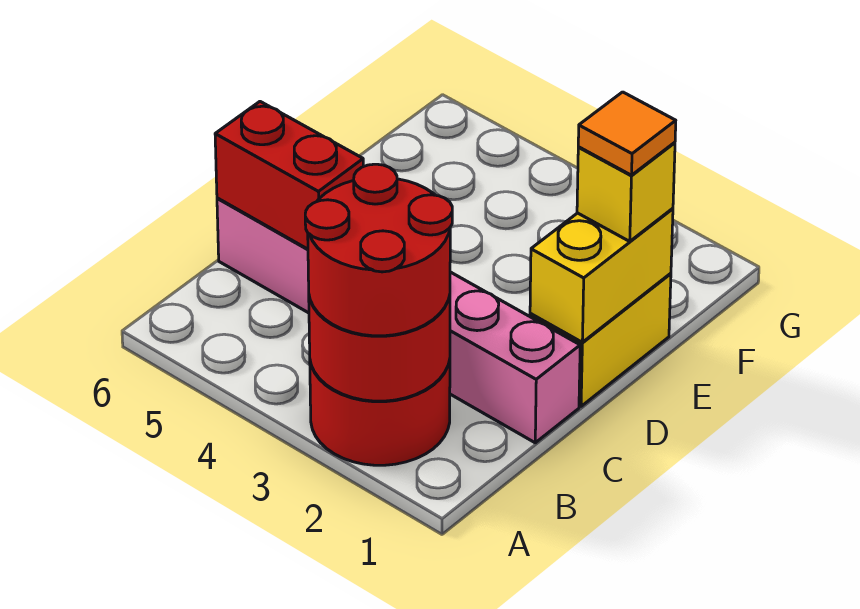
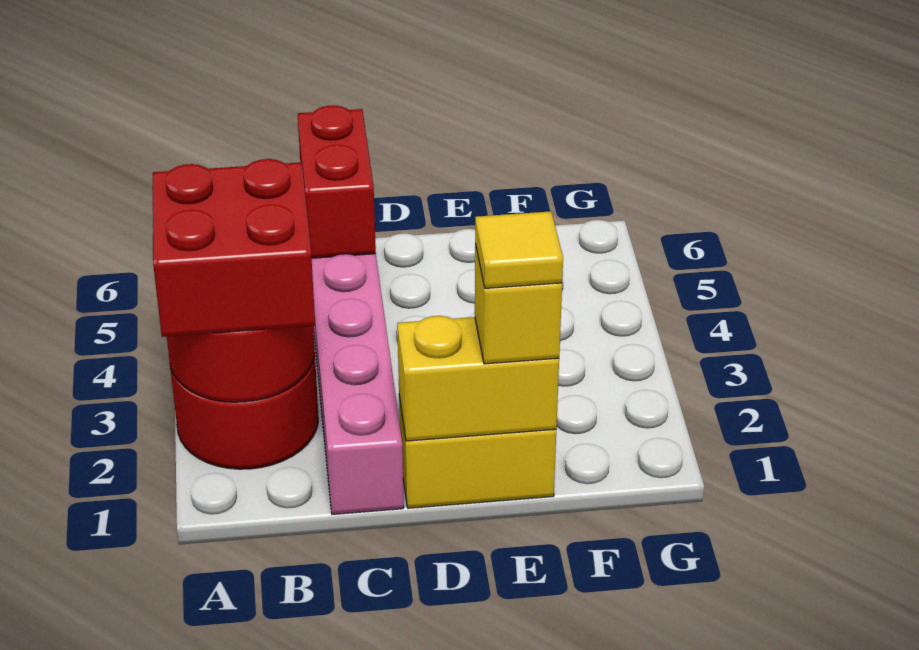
red round brick A2:B3 level 3 -> red brick A2:B3 level 3
orange tile E1 level 4 -> yellow tile E1 level 4

